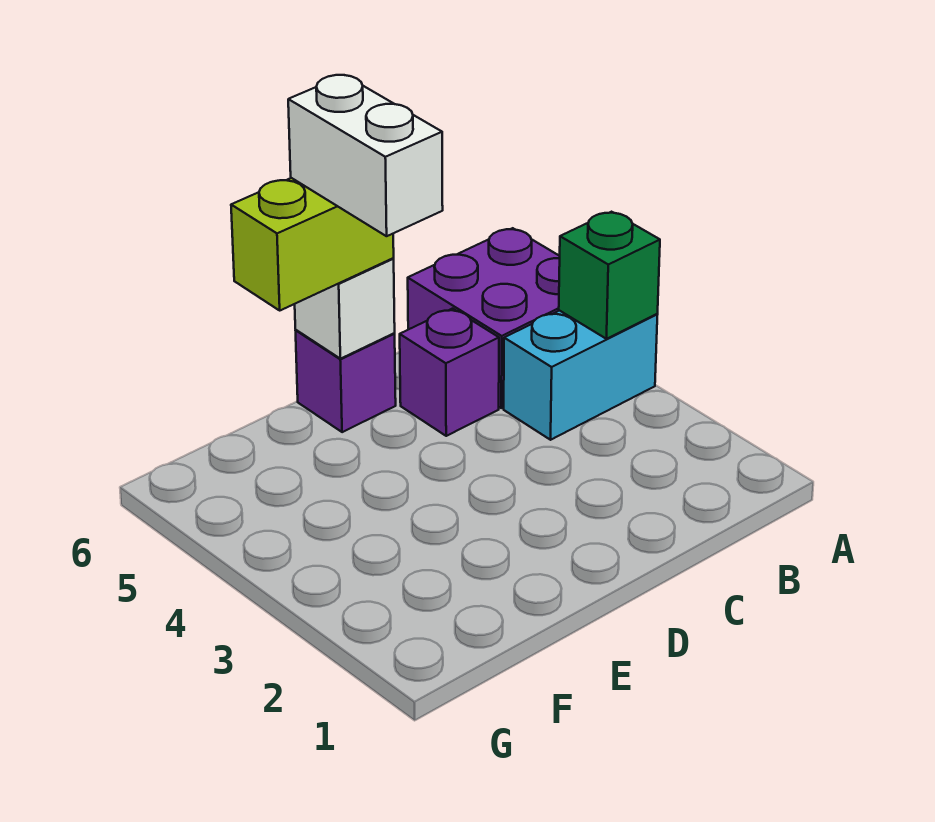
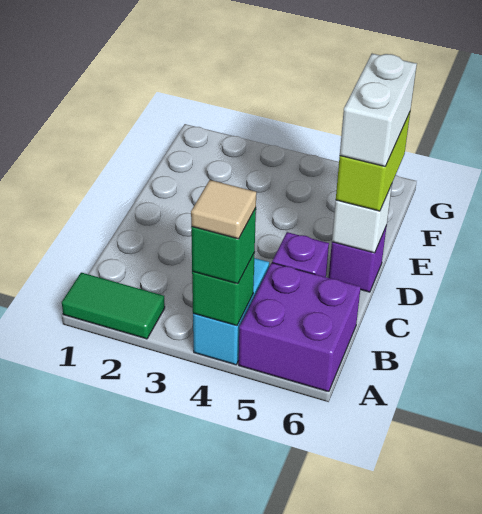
none -> green tile A1:A2 level 1
none -> green brick A4 level 3
none -> tan tile A4 level 4
white brick D5:D6 level 4 -> white brick D6:E6 level 4

